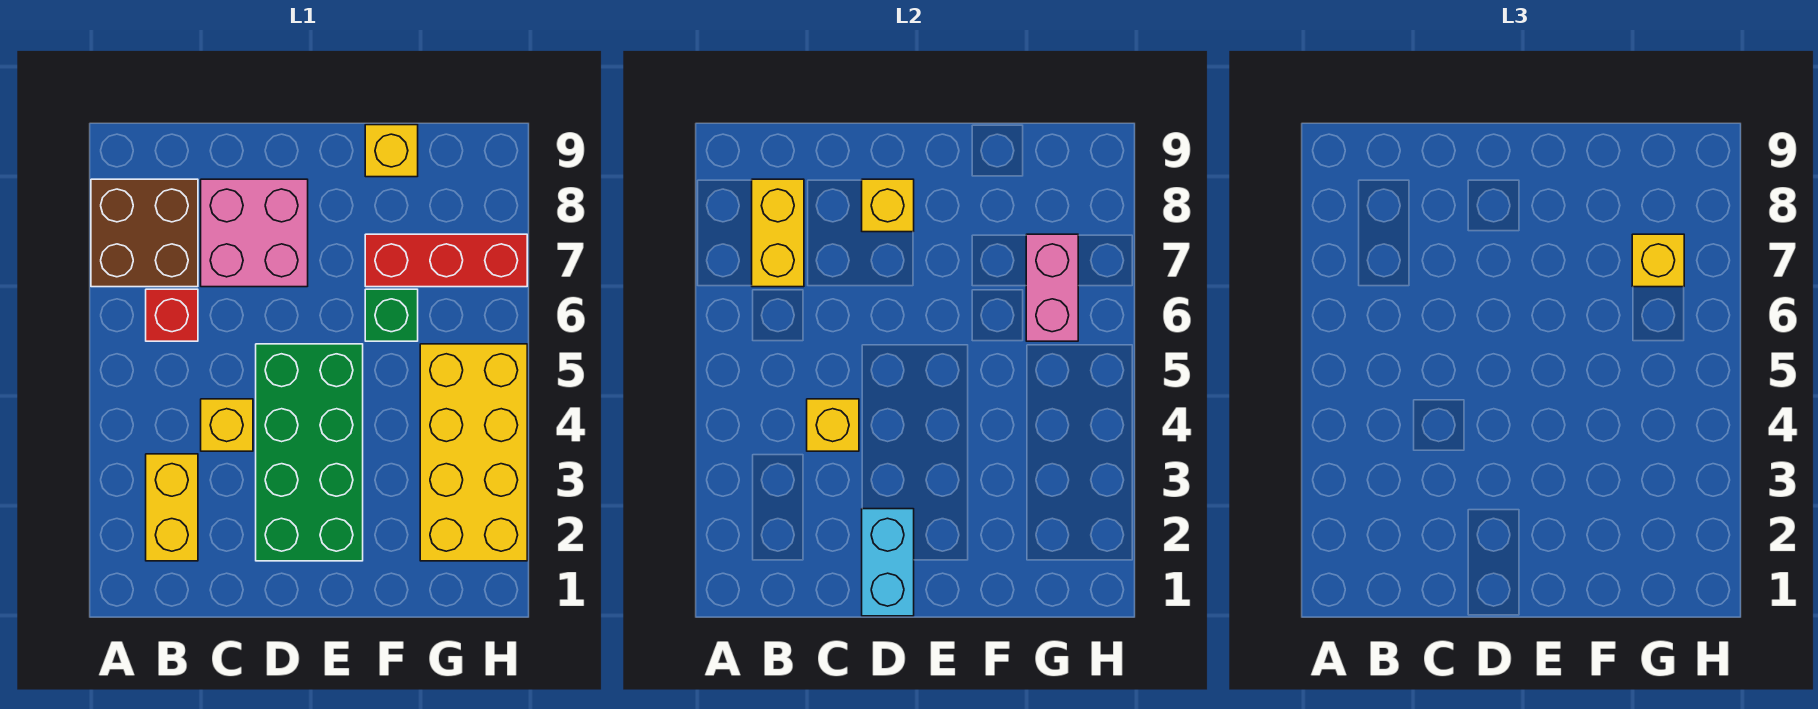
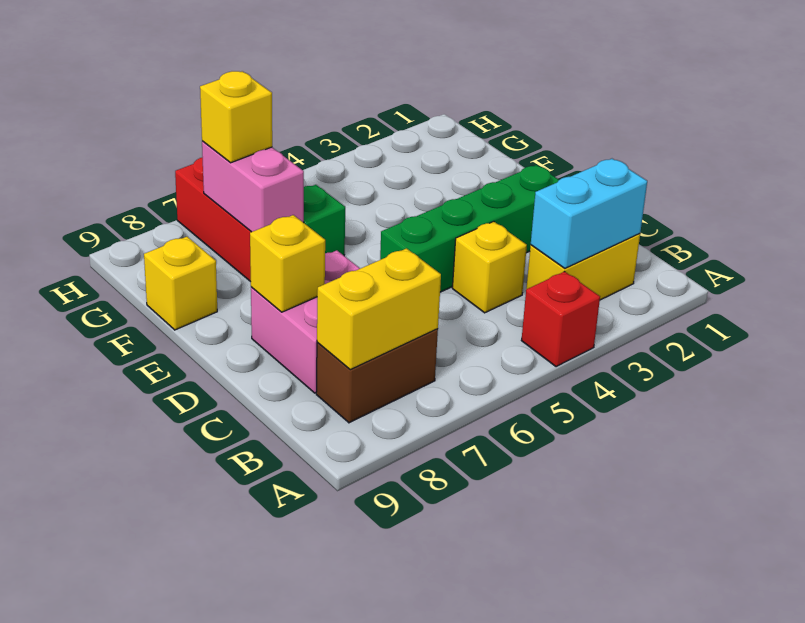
brown brick A7:B8 level 1 -> brown brick B7:B8 level 1
red brick B6 level 1 -> red brick A4 level 1
yellow brick C4 level 2 -> none
cyan brick D1:D2 level 2 -> cyan brick B2:B3 level 2
green brick D2:E5 level 1 -> green brick D2:D5 level 1
yellow brick G2:H5 level 1 -> none
pink brick G6:G7 level 2 -> pink brick F7:G7 level 2

